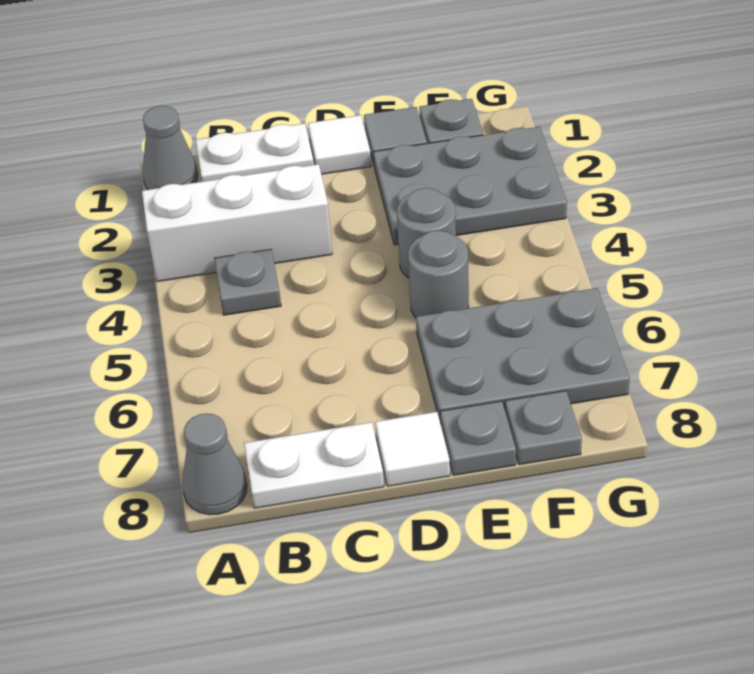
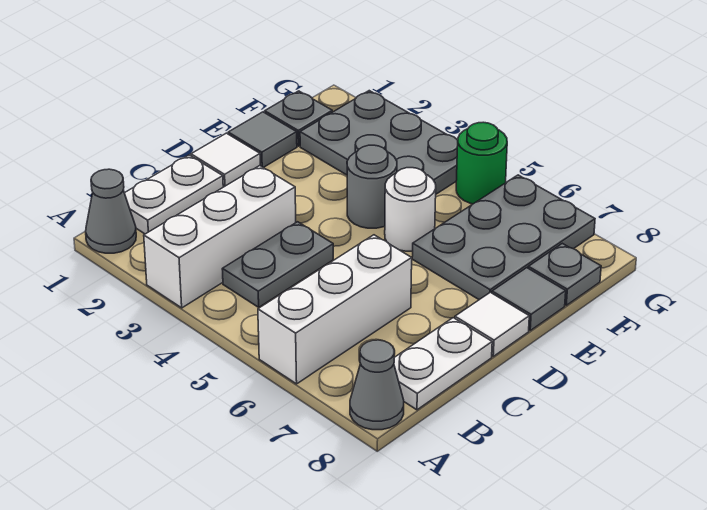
none -> white brick A6:C6 level 1
grey plate B4 level 1 -> grey plate B4:C4 level 1
grey plate E2:G3 level 1 -> grey plate F2:G4 level 1
grey round brick E5 level 1 -> white round brick E5 level 1
grey plate E8 level 1 -> grey tile E8 level 1
none -> green round brick G5 level 1

